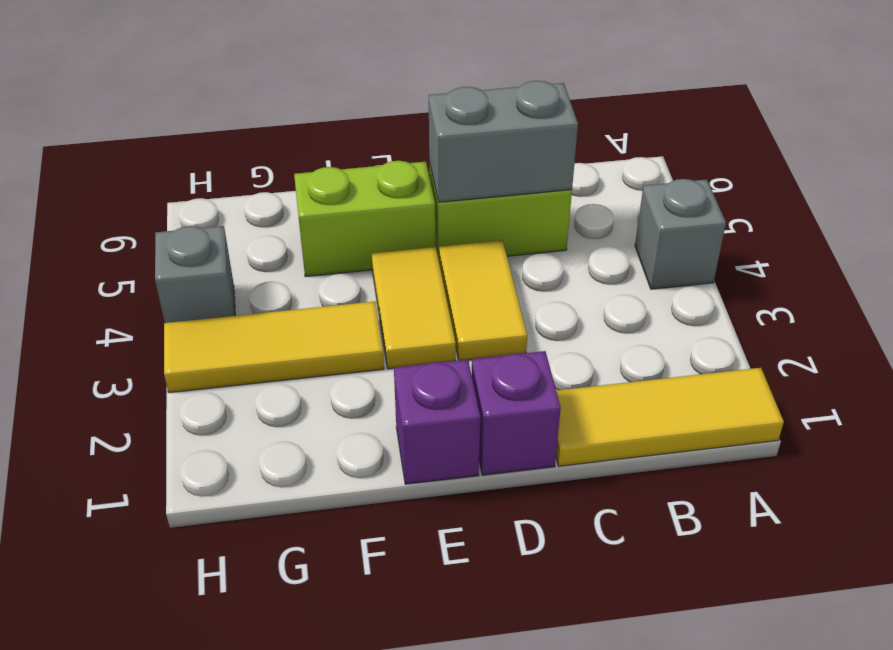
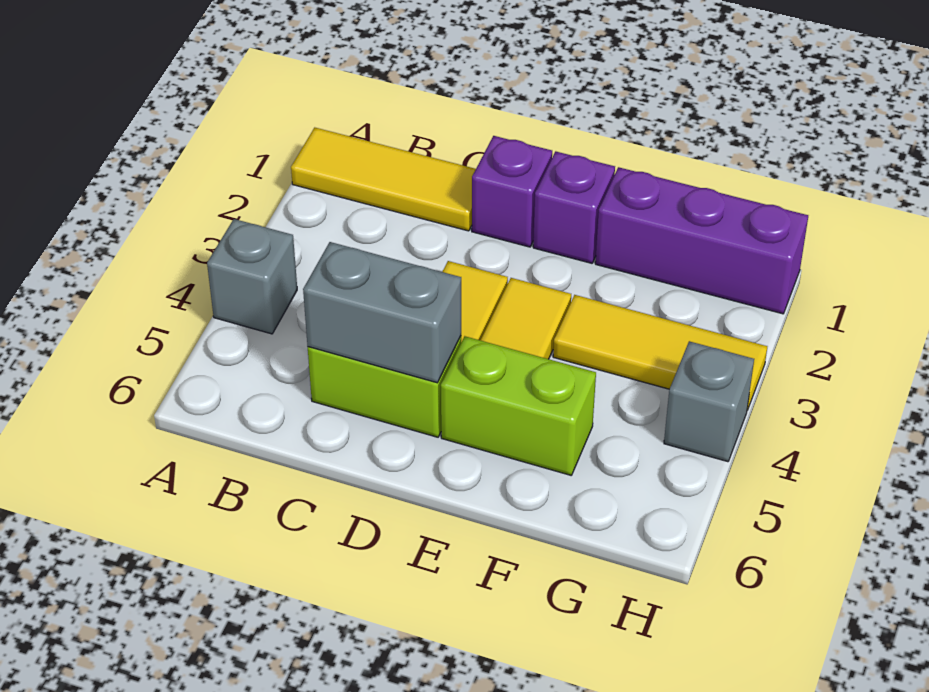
none -> purple brick F1:H1 level 1

